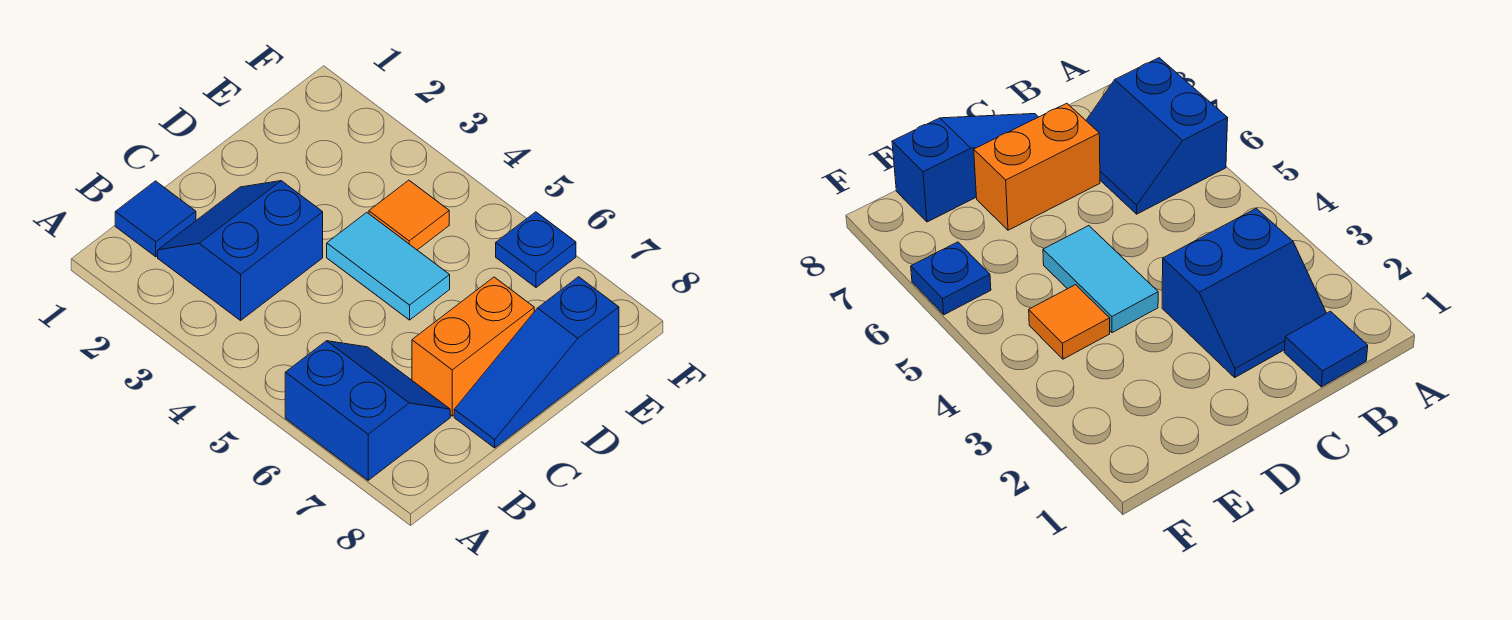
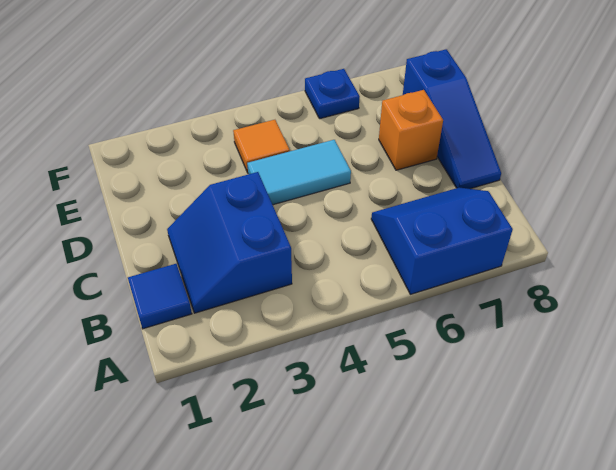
orange brick C7:D7 level 1 -> orange brick D7 level 1

